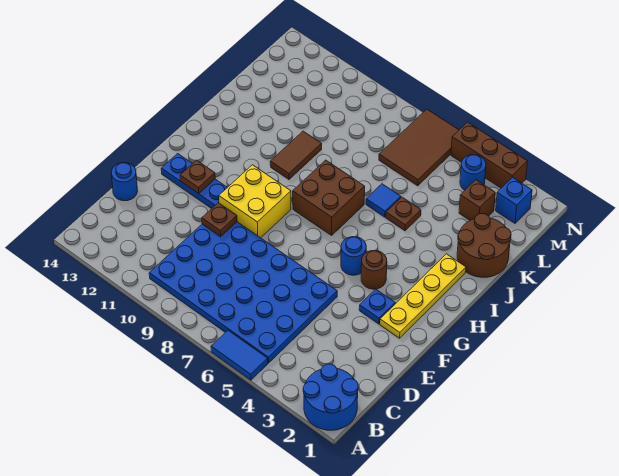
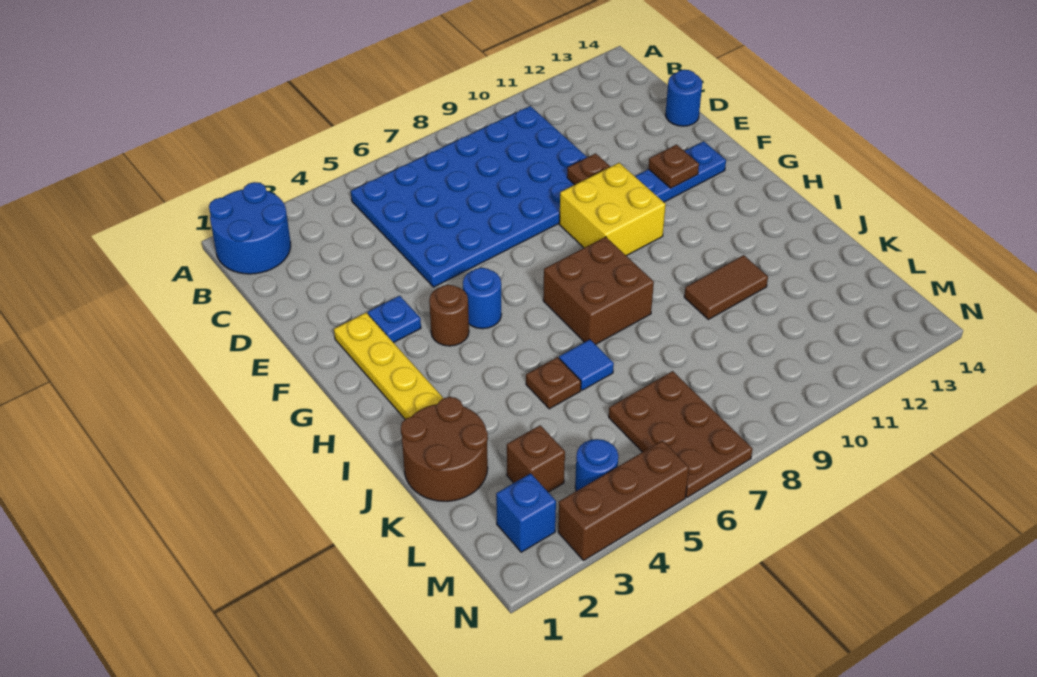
blue tile A5:A6 level 1 -> none
brown tile I10:J10 level 1 -> brown tile J10:J11 level 1
brown tile L6:N7 level 1 -> brown plate L6:N7 level 1

